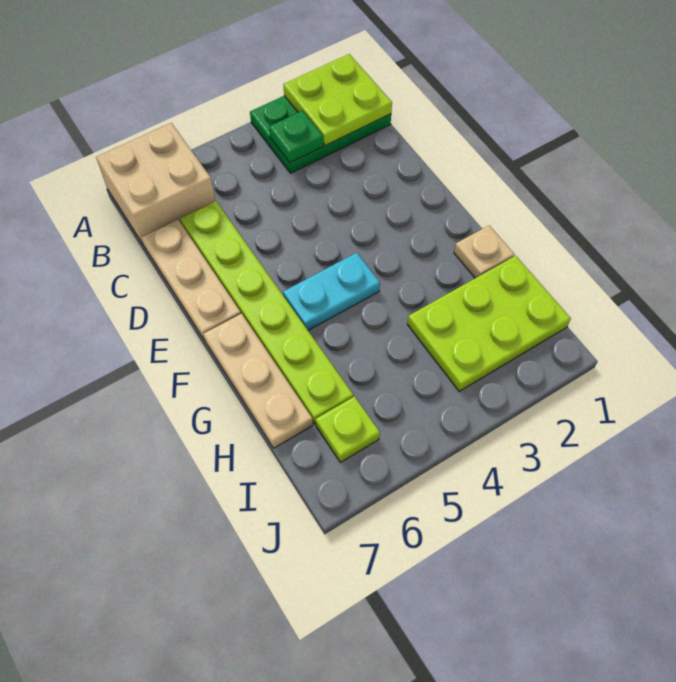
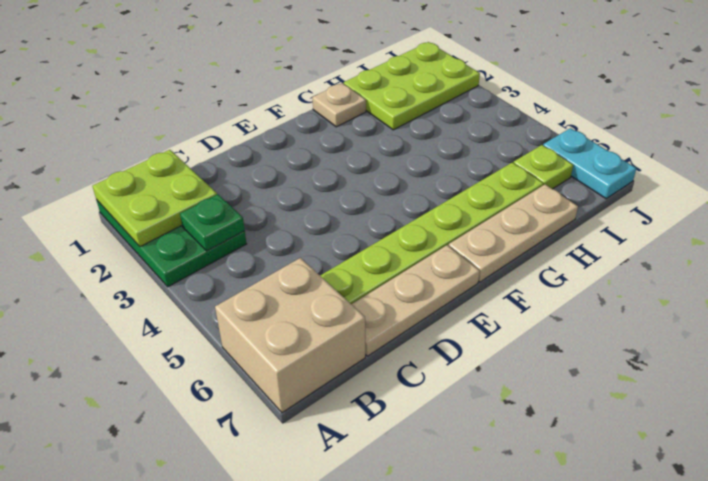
cyan plate F4:F5 level 1 -> cyan plate J6:J7 level 1
lime plate H1:I3 level 1 -> lime plate H1:J2 level 1

